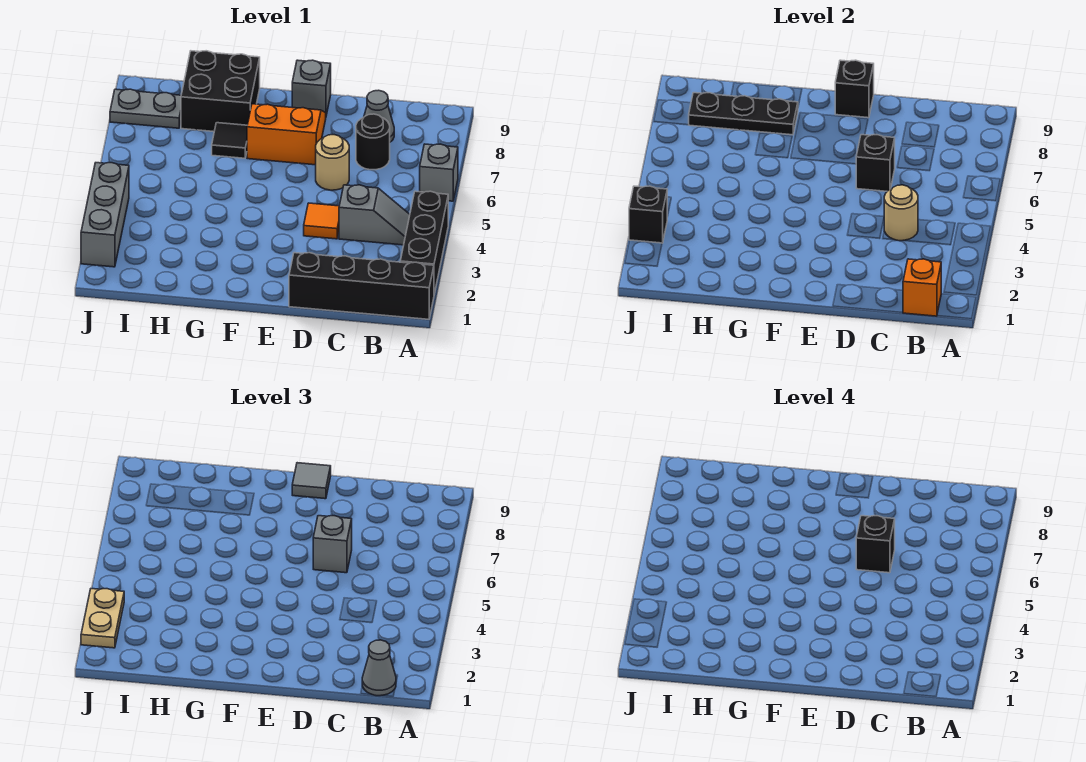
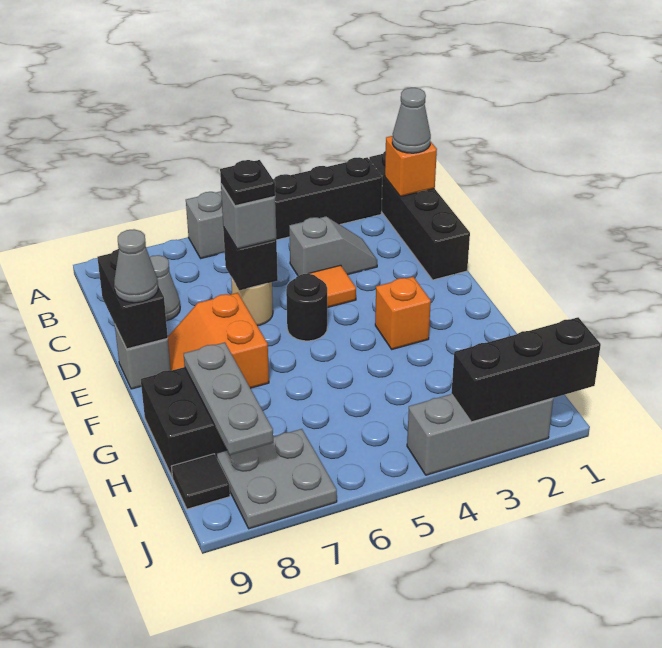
grey slope B4:C4 level 1 top C -> grey slope C3:C4 level 1 top 4
tan round brick C4 level 2 -> none
black round brick C7 level 1 -> black round brick E5 level 1
black brick D6 level 4 -> black plate D6 level 4
black brick E9 level 2 -> black brick D9:E9 level 2
grey tile E9 level 3 -> grey cone E9 level 3
none -> orange brick F3 level 1
black tile G7 level 1 -> black tile I9 level 1
black plate G8:I8 level 2 -> grey plate G8:I8 level 2
grey plate I8:J8 level 1 -> grey plate I7:J8 level 1
tan plate J2:J3 level 3 -> none
black brick J3 level 2 -> black brick J1:J3 level 2

